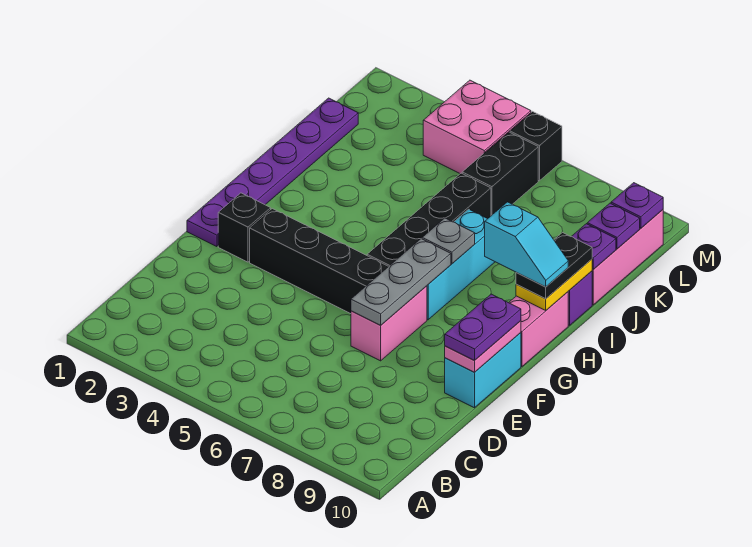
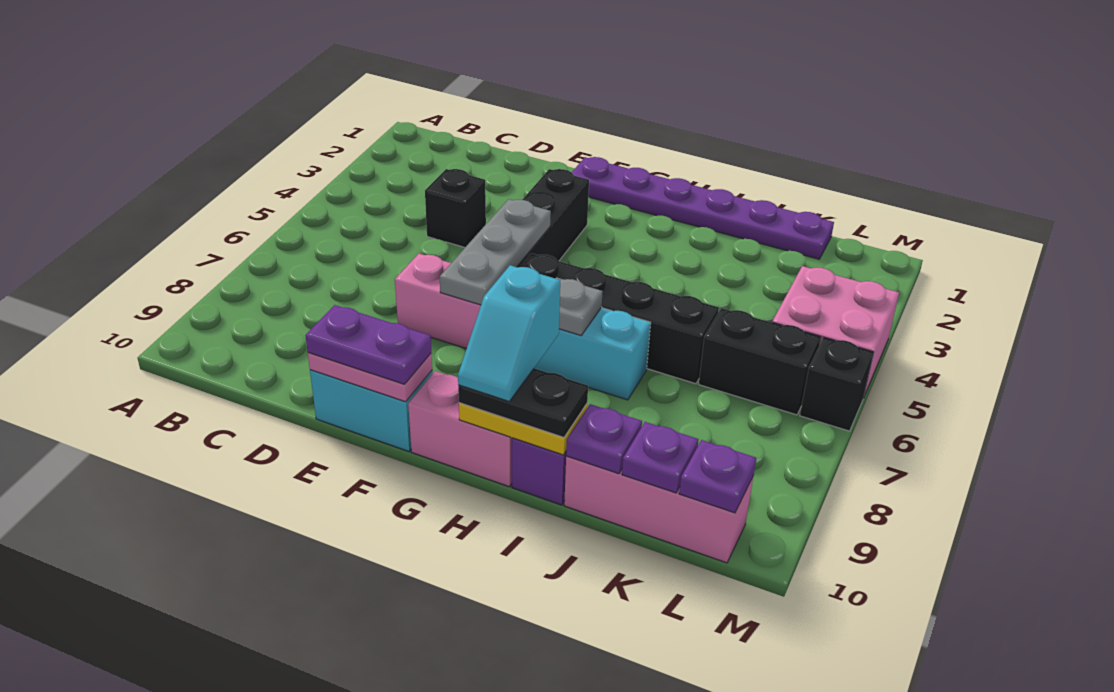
grey plate E7:G7 level 2 -> grey plate F5:F7 level 2
black brick F2 level 1 -> black brick D4 level 1

